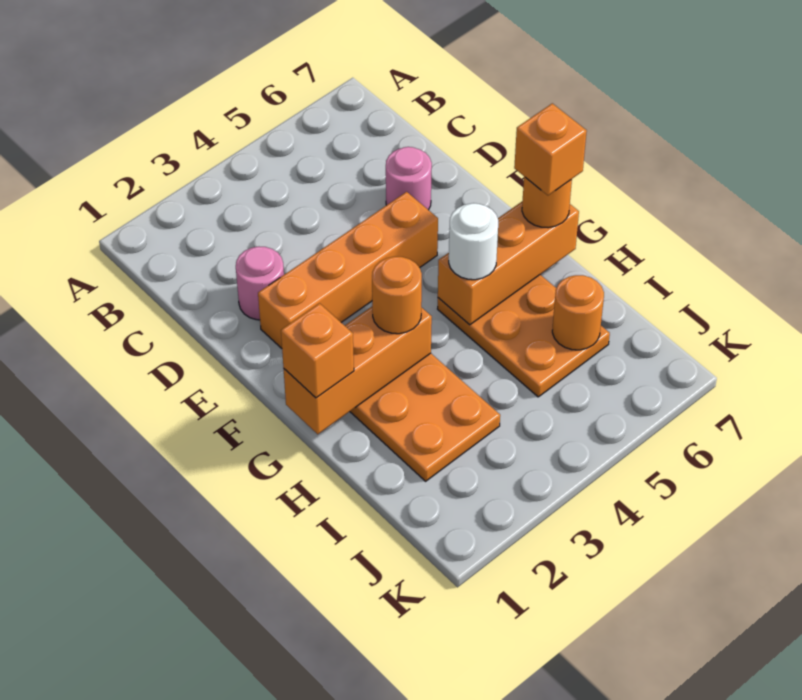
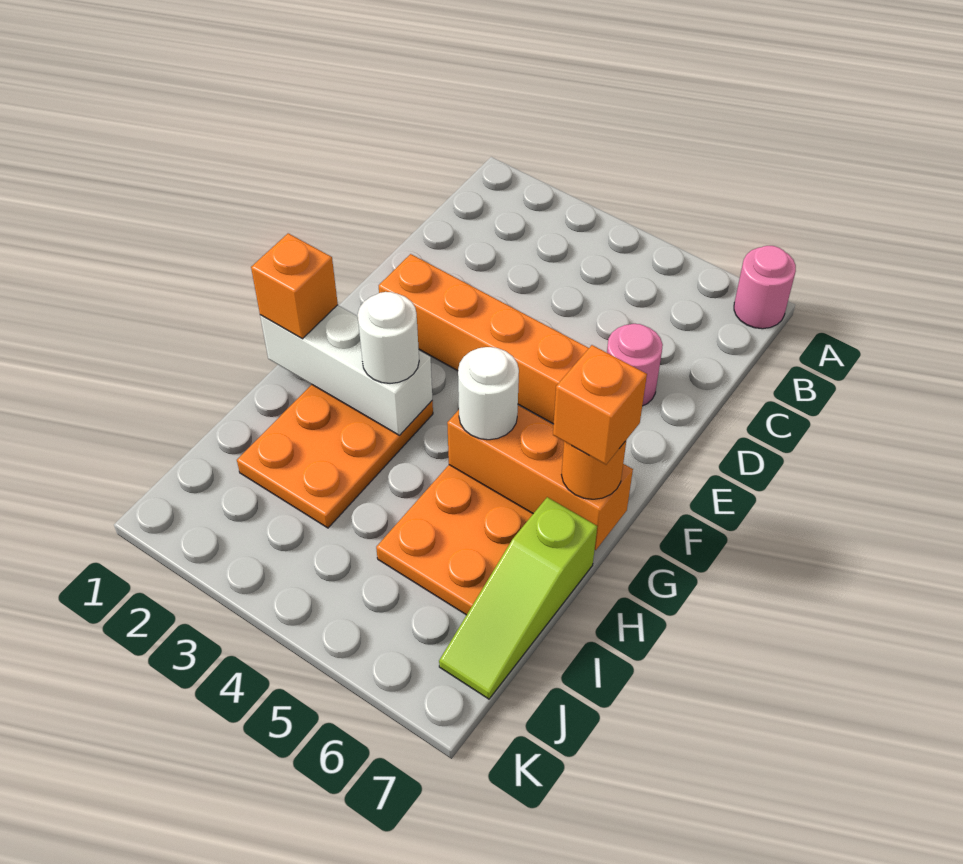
pink round brick D2 level 1 -> pink round brick A7 level 1
orange brick G1:G3 level 2 -> white brick G1:G3 level 2
orange round brick G3 level 3 -> white round brick G3 level 3
none -> lime slope H7:J7 level 1 top H
orange round brick I6 level 2 -> none

